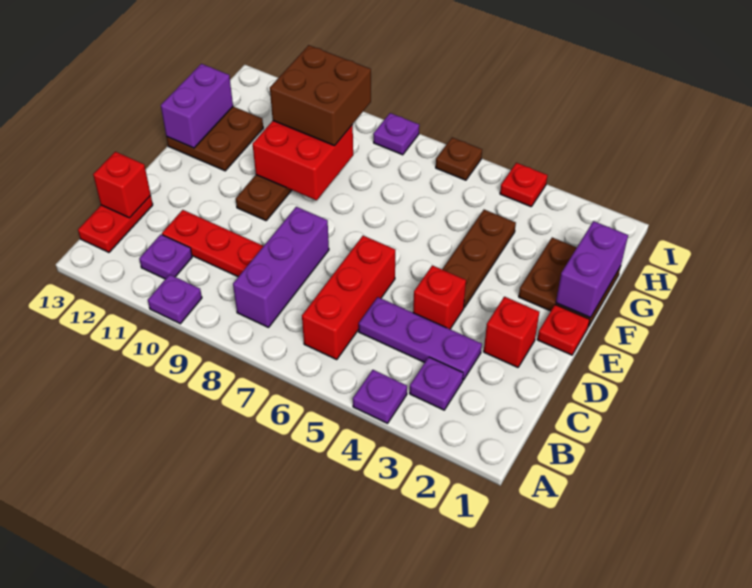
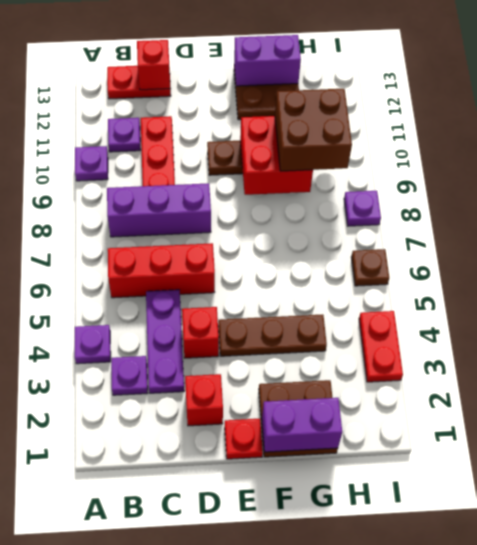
red plate I4 level 1 -> red plate I3:I4 level 1

